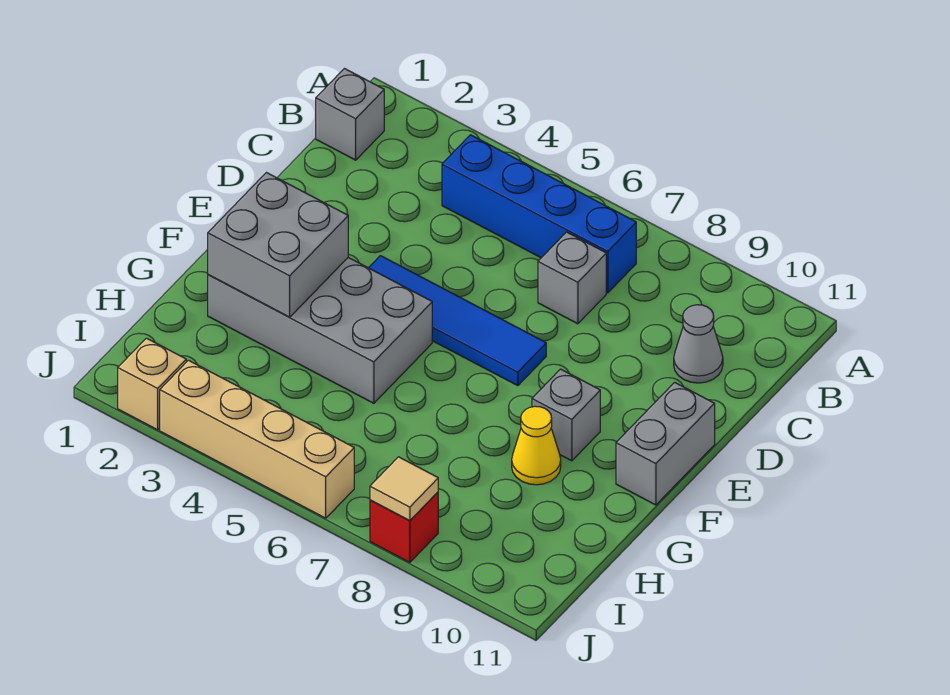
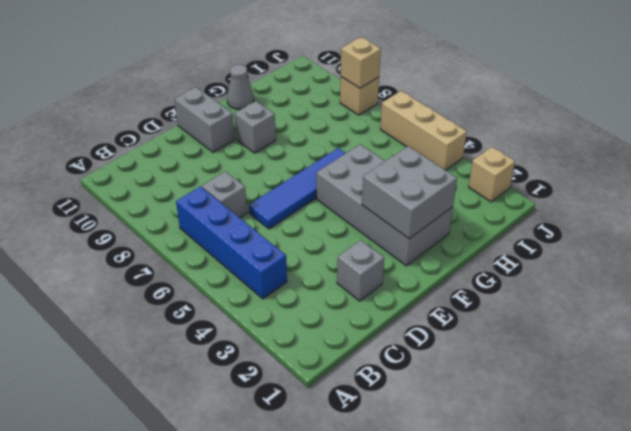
grey brick B1 level 1 -> grey brick D2 level 1
grey cone C10 level 1 -> grey cone G11 level 1
blue tile E4:E7 level 1 -> blue tile D6:G6 level 1
grey brick E11:F11 level 1 -> grey brick E10:E11 level 1
yellow cone G9 level 1 -> none
tan brick J3:J6 level 1 -> tan brick J4:J6 level 1
red brick J8 level 1 -> tan brick J8 level 1
tan tile J8 level 2 -> tan brick J8 level 2

